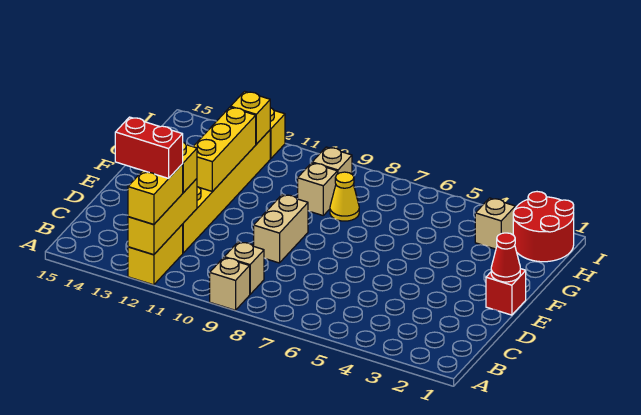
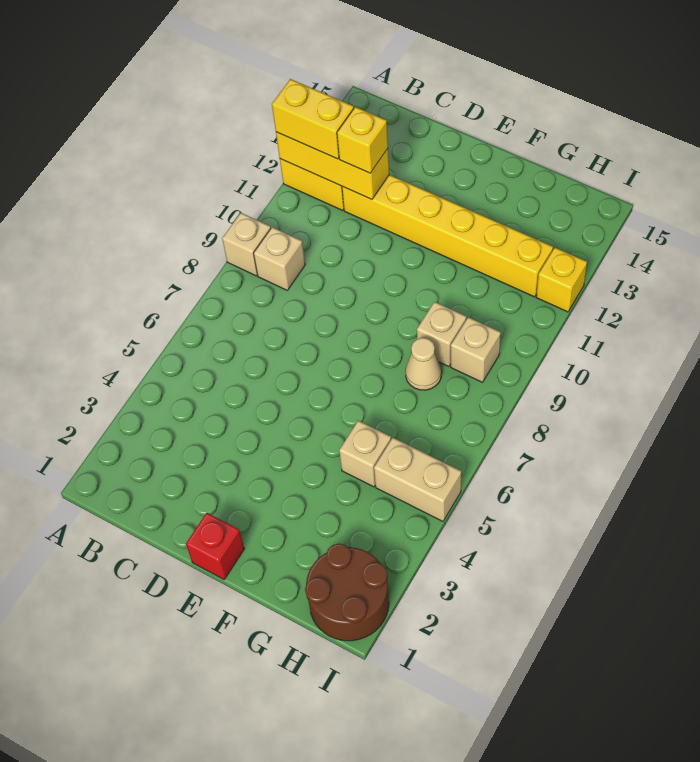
red brick B12:B13 level 4 -> none
tan brick D9:E9 level 1 -> tan brick H5:I5 level 1
red cone E1 level 2 -> none
yellow brick E12:G12 level 2 -> none
yellow cone G8 level 1 -> tan cone G8 level 1
red round brick H1:I2 level 1 -> brown round brick H1:I2 level 1
tan brick H3 level 1 -> tan brick G5 level 1
yellow brick H12 level 2 -> none

